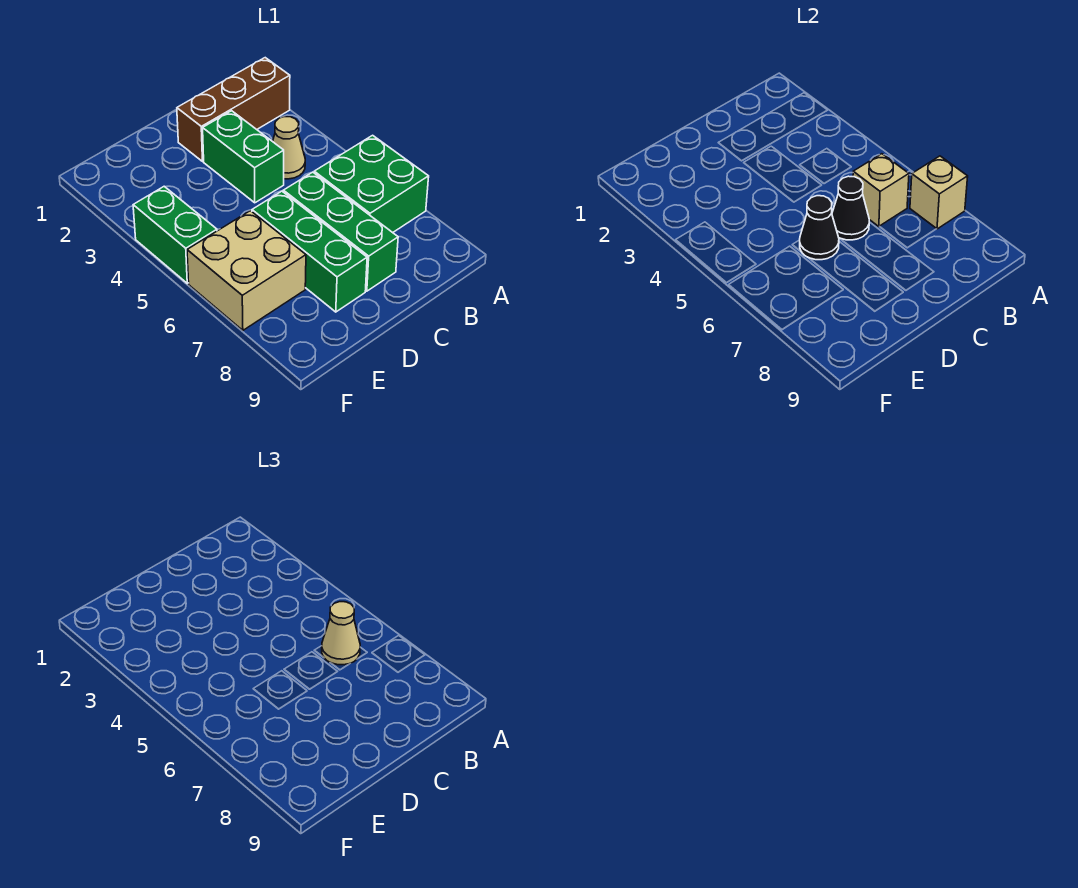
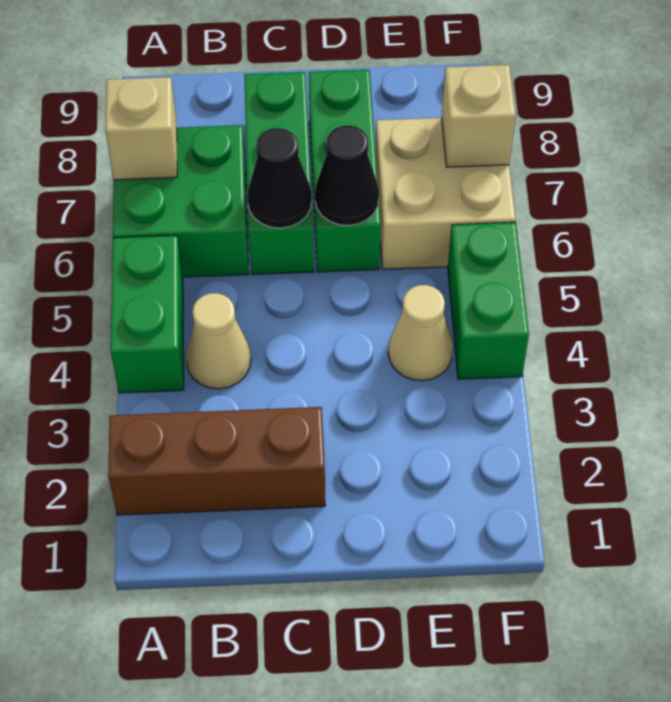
tan brick B6 level 2 -> tan brick F7 level 2
tan cone B6 level 3 -> tan cone E4 level 1
green brick C3:C4 level 1 -> green brick A4:A5 level 1

